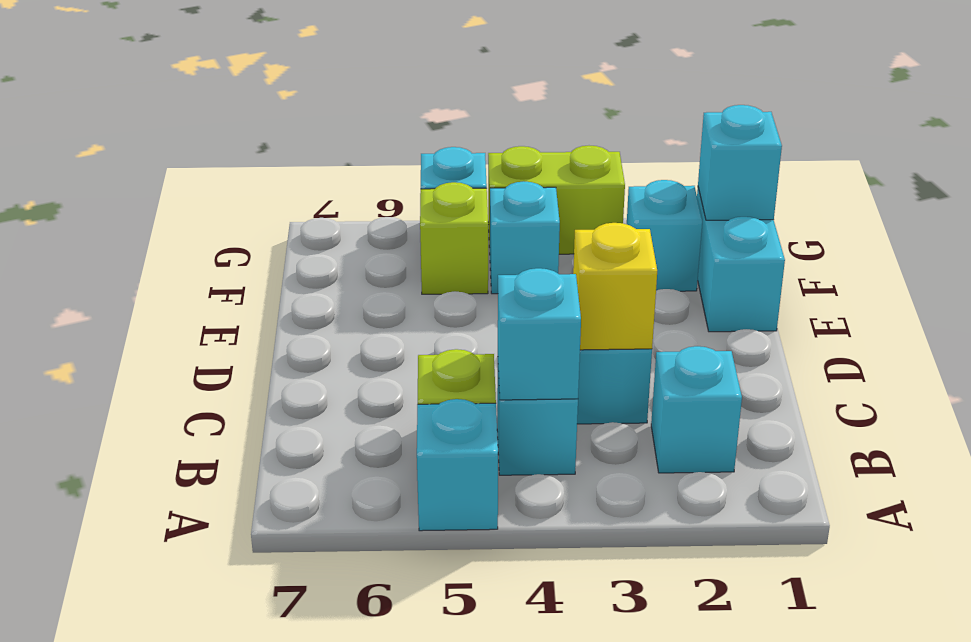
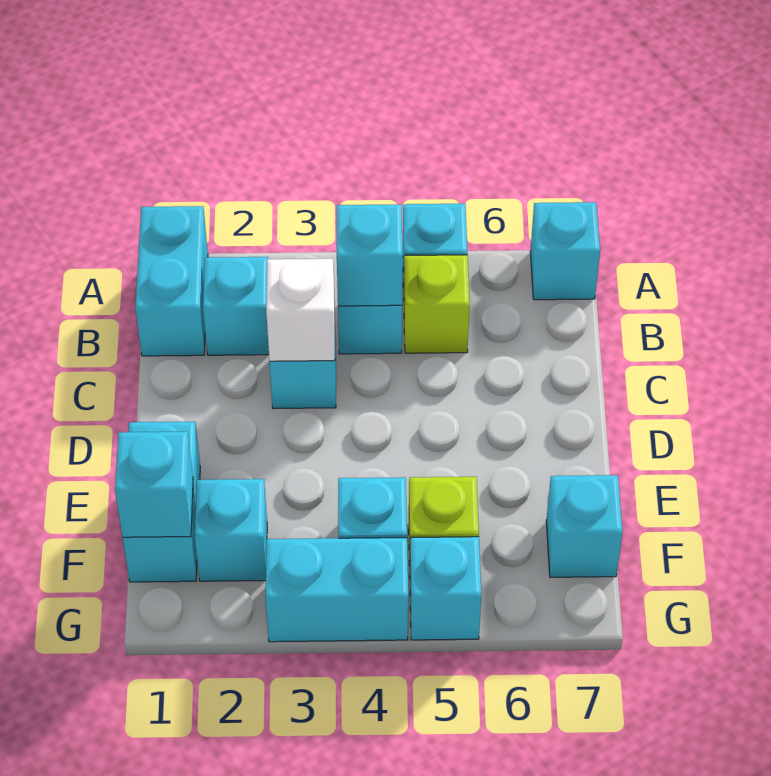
none -> cyan brick A1:B1 level 1
none -> cyan brick A7 level 1
yellow brick C3 level 2 -> white brick C3 level 2
none -> cyan brick F7 level 1
lime brick G3:G4 level 1 -> cyan brick G3:G4 level 1

